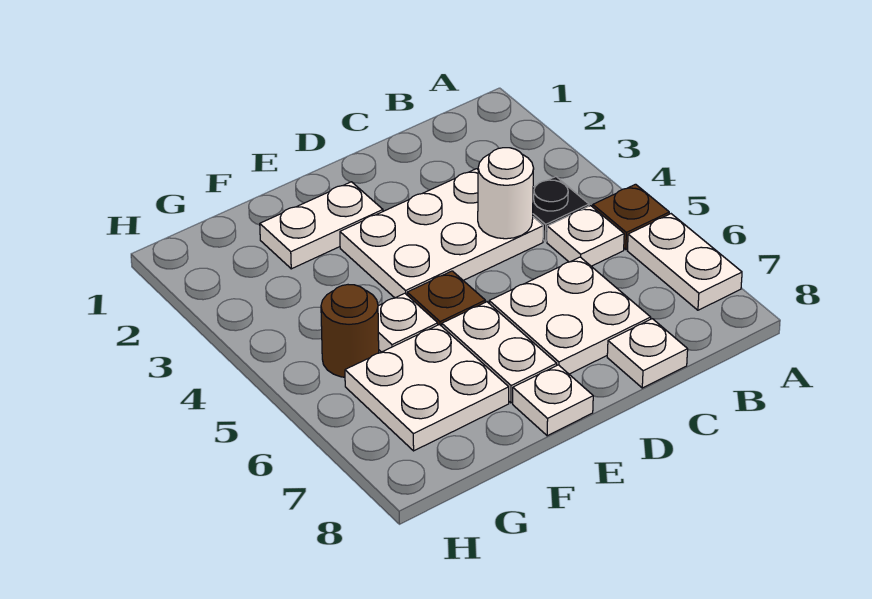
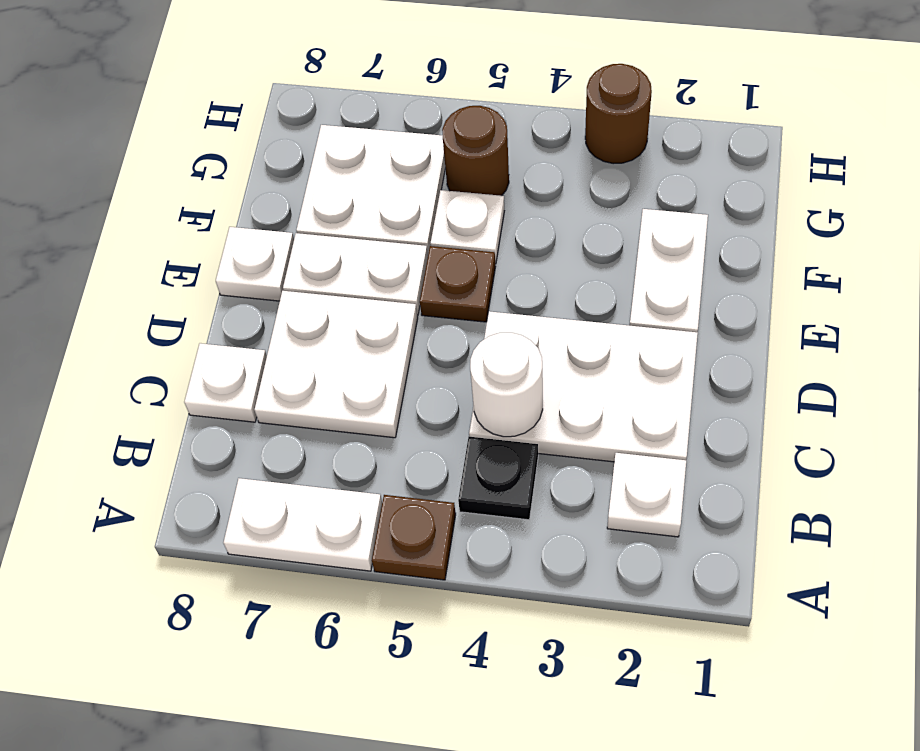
white plate B5 level 1 -> white plate B2 level 1
white plate C3:E4 level 1 -> white plate C2:D4 level 1
none -> brown round brick H3 level 1

